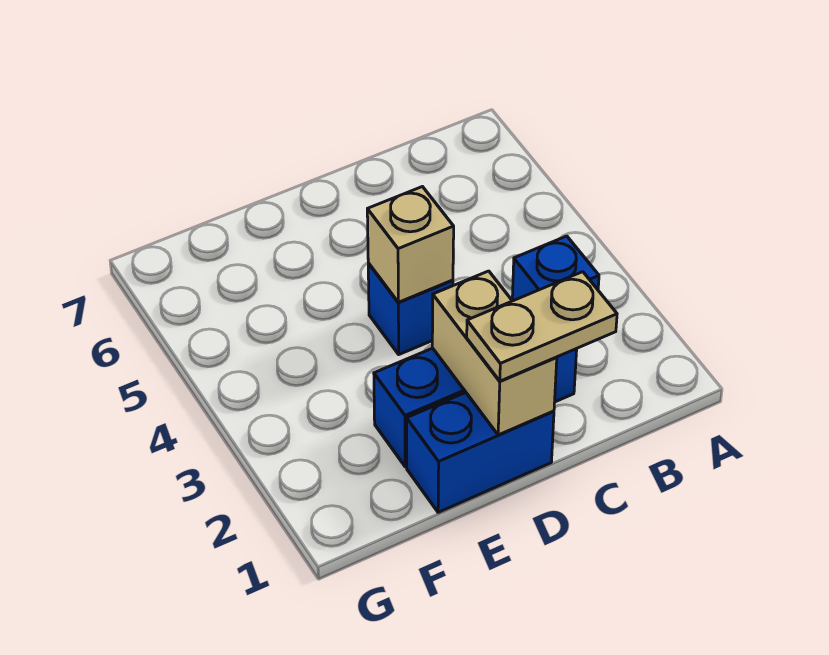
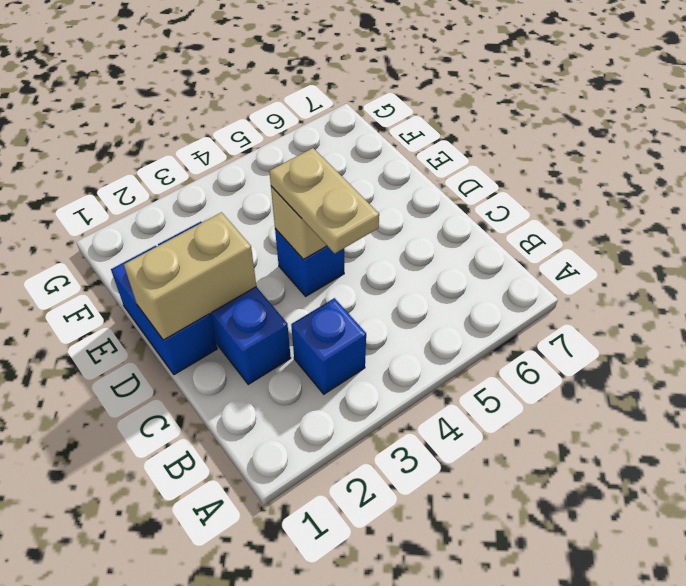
tan plate C1:D1 level 3 -> tan plate C4:D4 level 3

